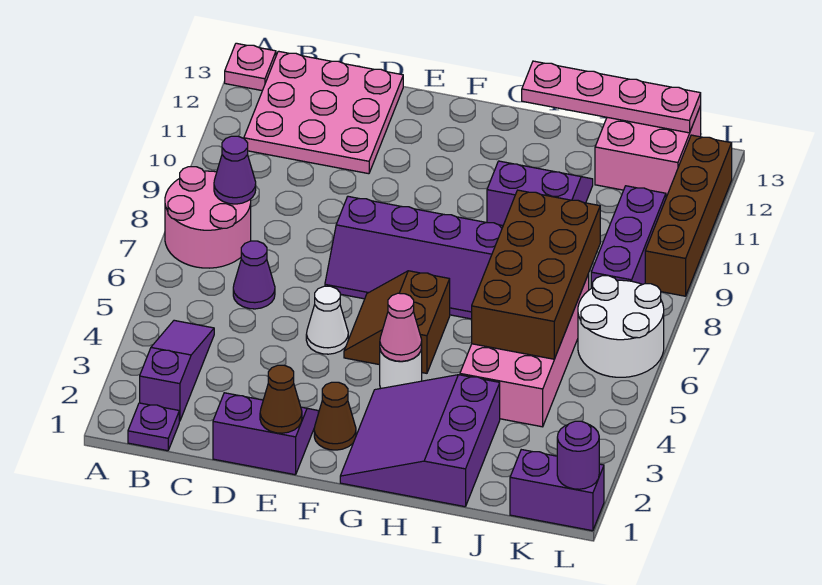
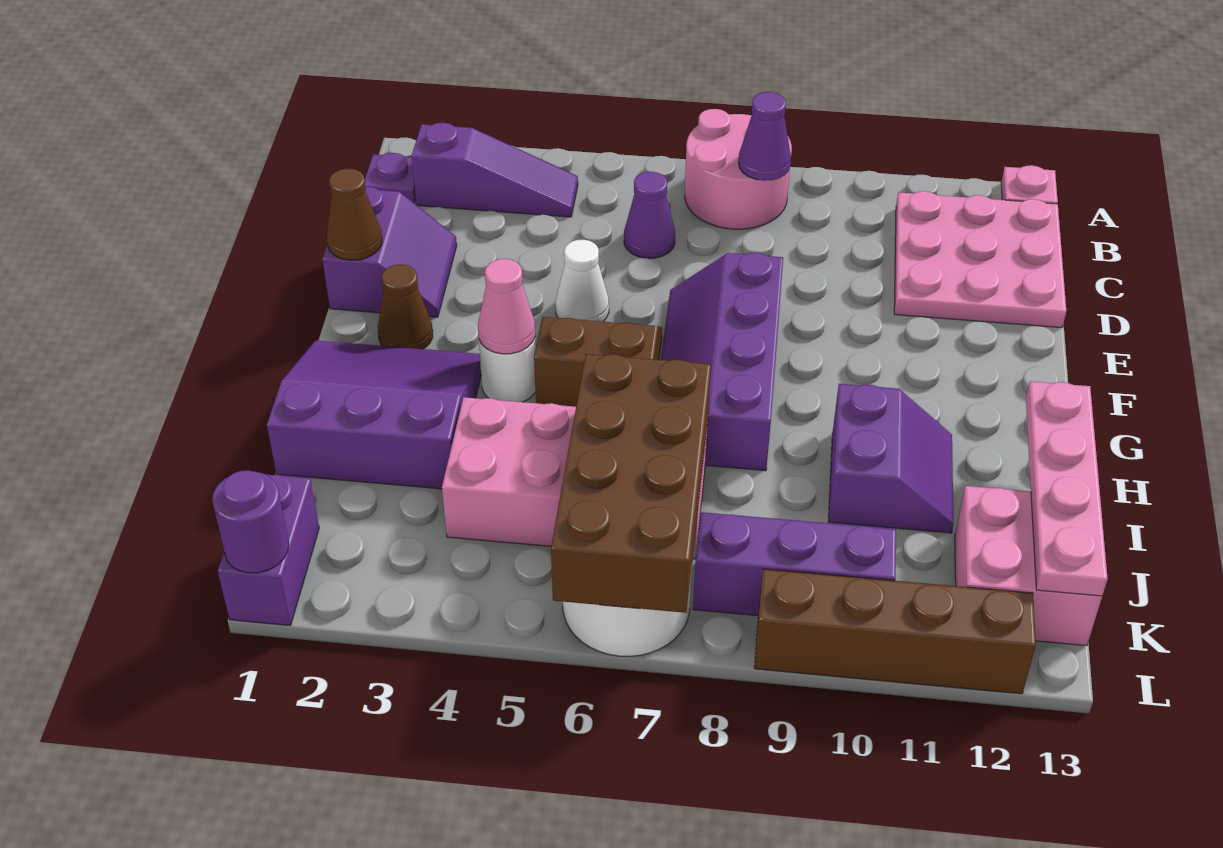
brown brick I5:J8 level 2 -> brown brick I6:L7 level 2

